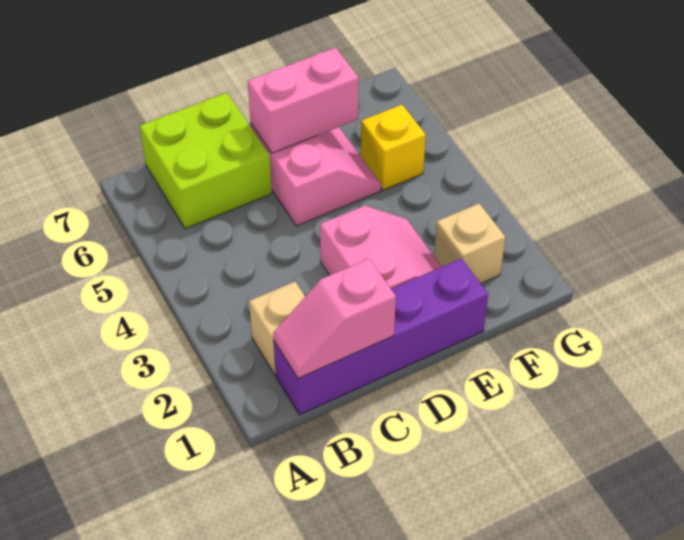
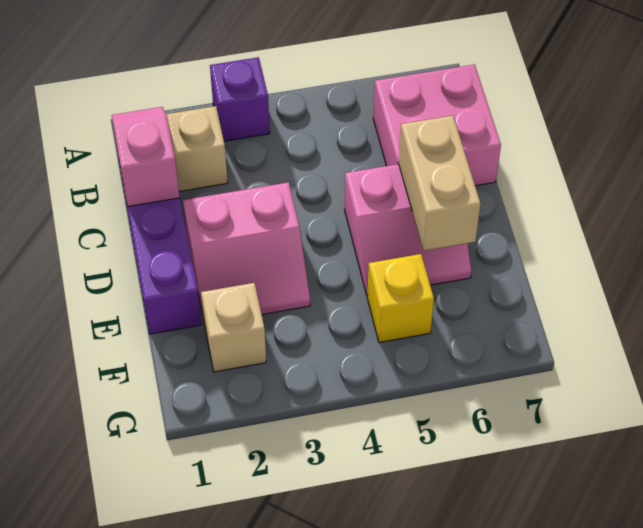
none -> purple brick A3 level 1
lime brick B6:C7 level 1 -> pink brick B6:C7 level 1
pink brick D6:E6 level 2 -> tan brick D6:E6 level 2

